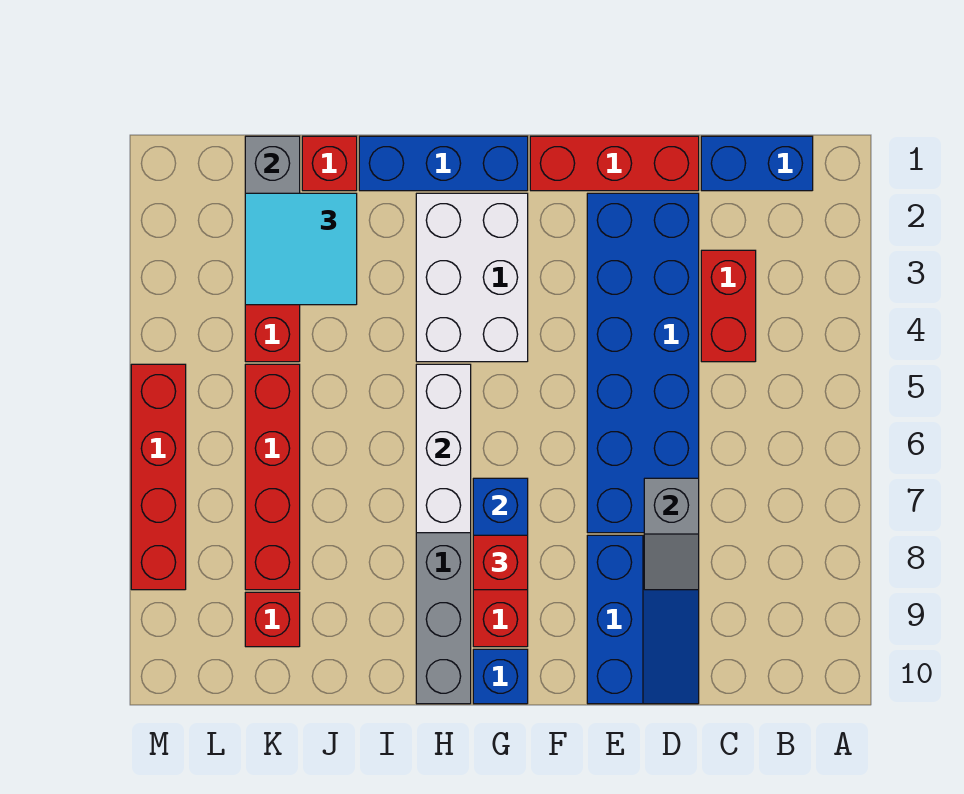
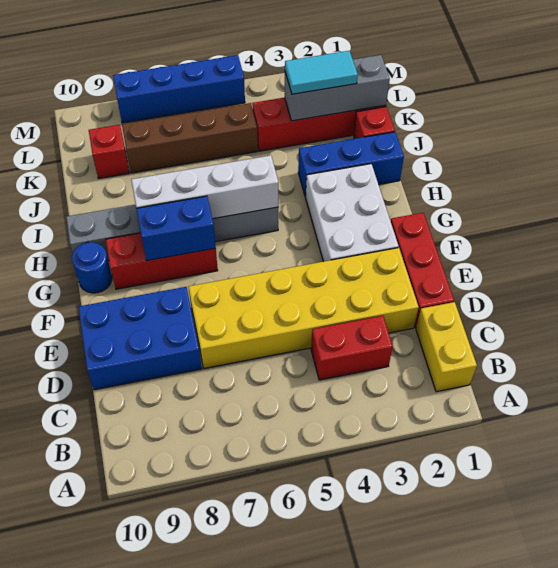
blue brick B1:C1 level 1 -> yellow brick B1:C1 level 1
blue brick D2:E7 level 1 -> yellow brick D2:E7 level 1
grey slope D7:D8 level 2 top 7 -> none
blue slope D8:E10 level 1 top E -> blue brick D8:E10 level 1
blue brick G1:I1 level 1 -> blue brick I1:I3 level 1
white brick G2:H4 level 1 -> white brick F2:H3 level 1
red brick G8 level 3 -> none
blue brick G10 level 1 -> blue round brick G10 level 1
white brick H5:H7 level 2 -> white brick H5:H8 level 2
cyan tile J2:K3 level 3 -> cyan tile K2:K3 level 3
red brick K5:K8 level 1 -> brown brick K5:K8 level 1
red brick M5:M8 level 1 -> blue brick M5:M8 level 1

